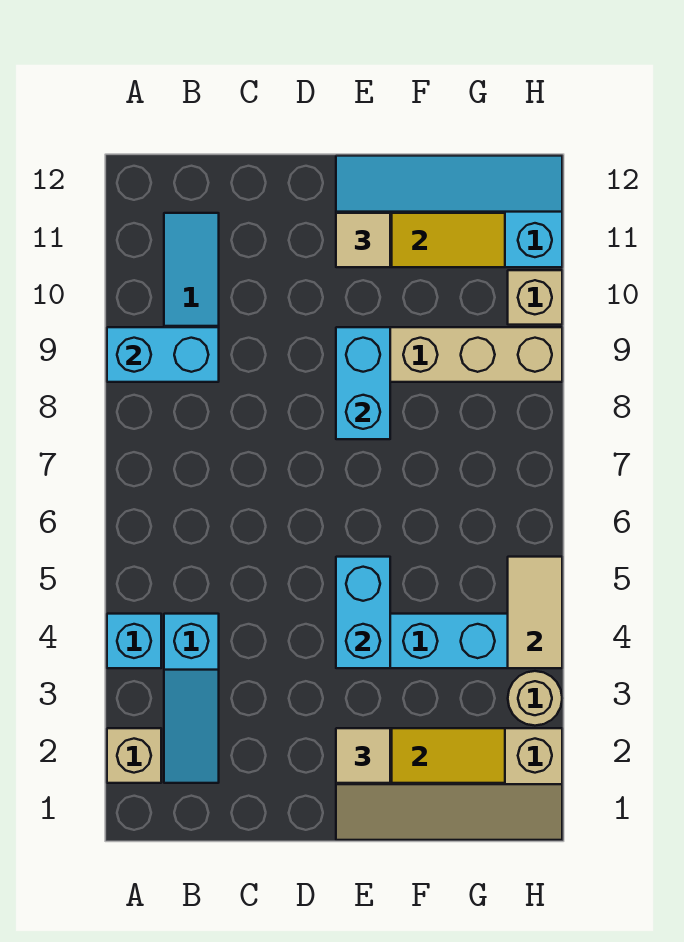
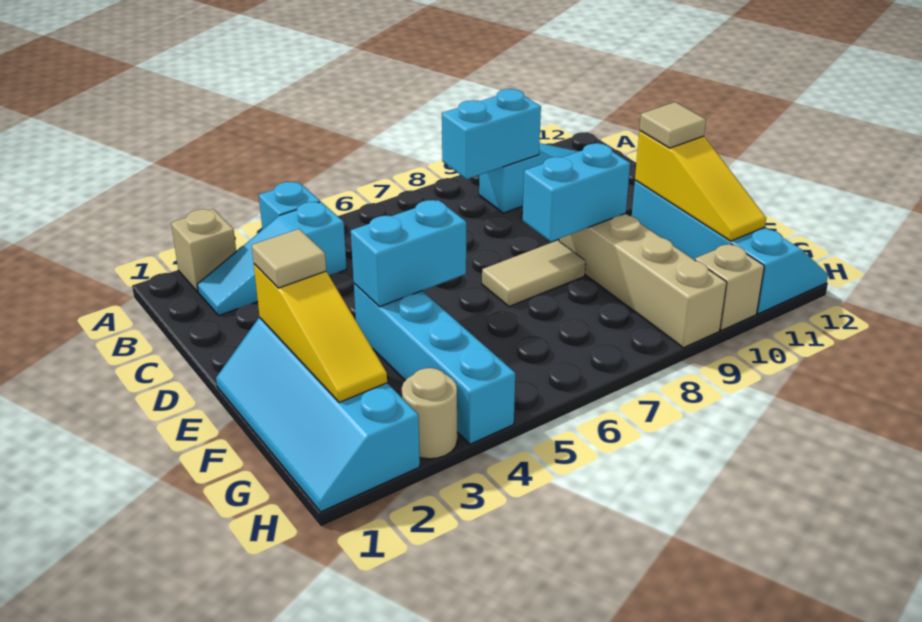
cyan brick A9:B9 level 2 -> cyan brick B8:B9 level 2
tan slope E1:H2 level 1 top 2 -> cyan slope E1:H2 level 1 top 2
tan tile H4:H5 level 2 -> tan tile E7:E8 level 1

